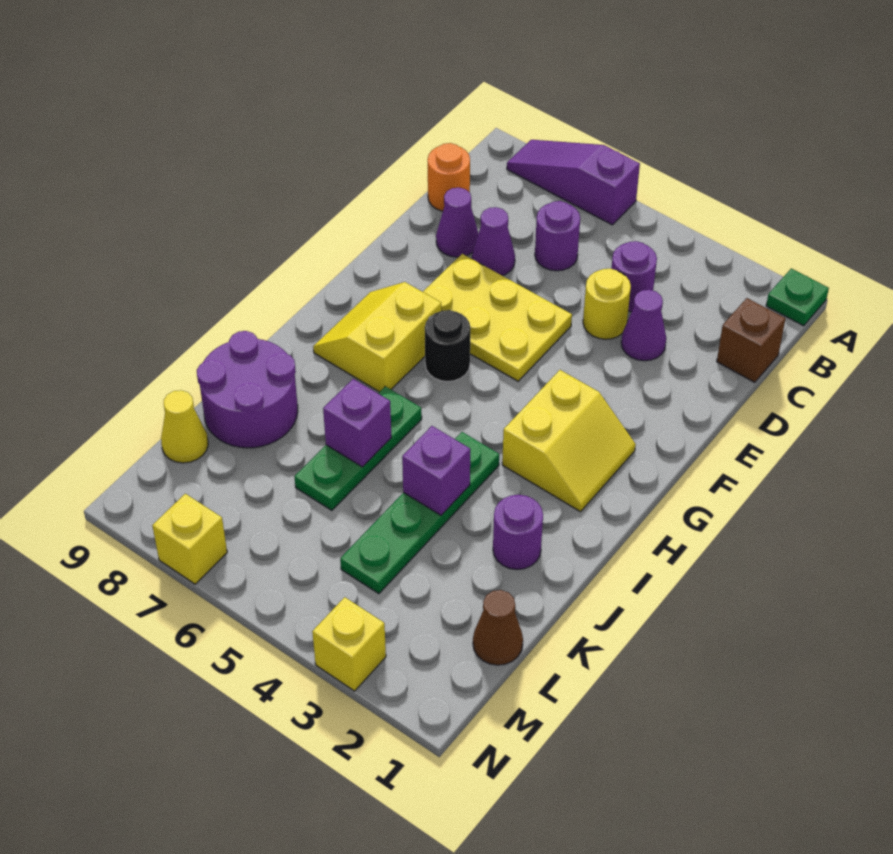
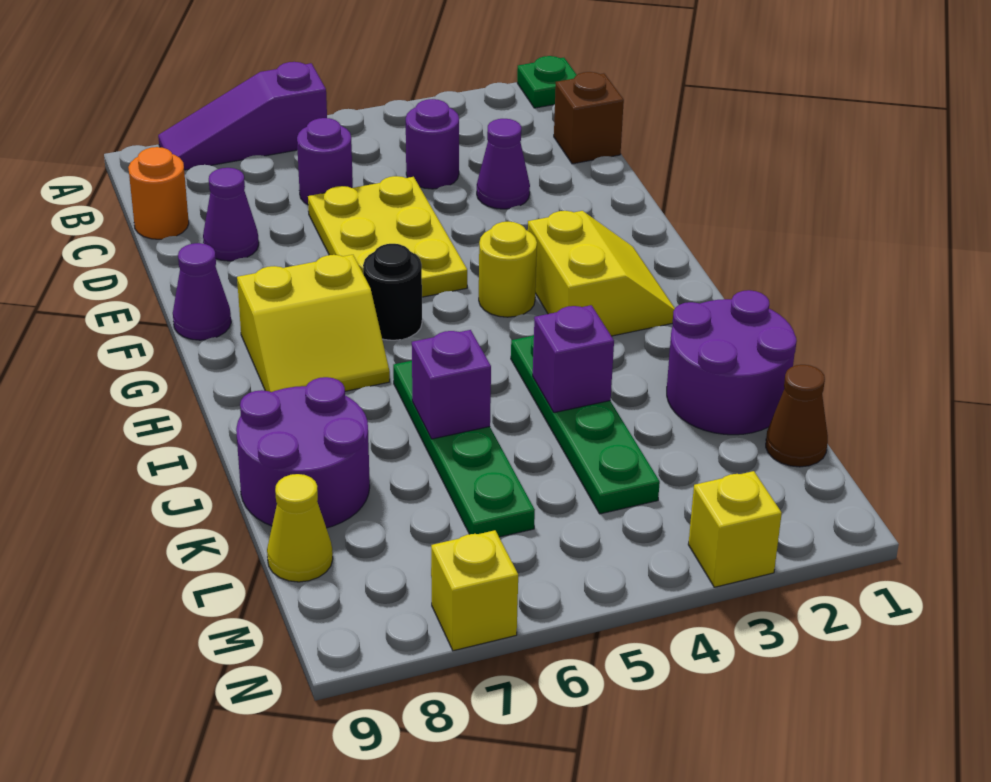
yellow round brick D4 level 1 -> yellow round brick G4 level 1
purple cone D7 level 1 -> purple cone F9 level 1
yellow plate E5:F7 level 1 -> yellow plate D5:F6 level 1
yellow slope G7:H8 level 1 top 7 -> yellow slope G7:H8 level 1 top G
green plate I6:K6 level 1 -> green plate I6:L6 level 1
purple round brick J2 level 1 -> purple round brick J1:K2 level 1

